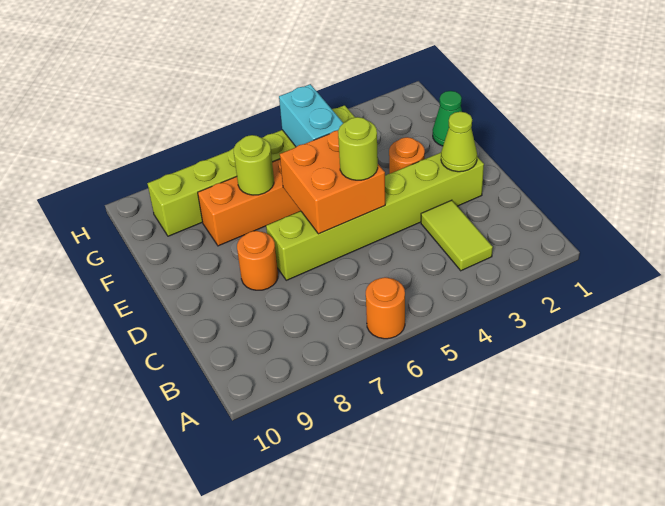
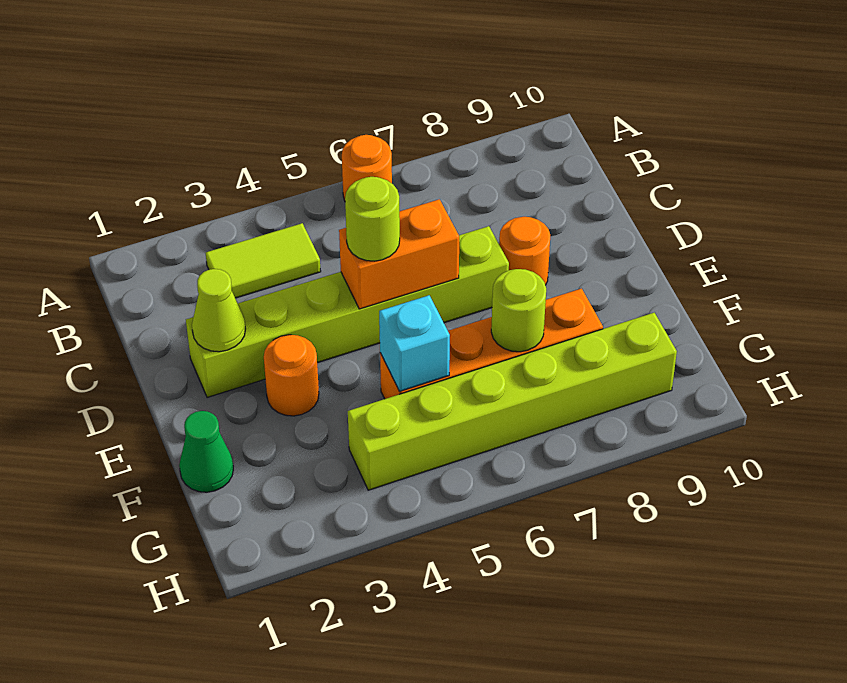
lime tile B3:C3 level 1 -> lime tile B3:B4 level 1
orange brick D5:E6 level 2 -> orange brick D5:D6 level 2
cyan brick F5:G5 level 2 -> cyan brick F5 level 2

